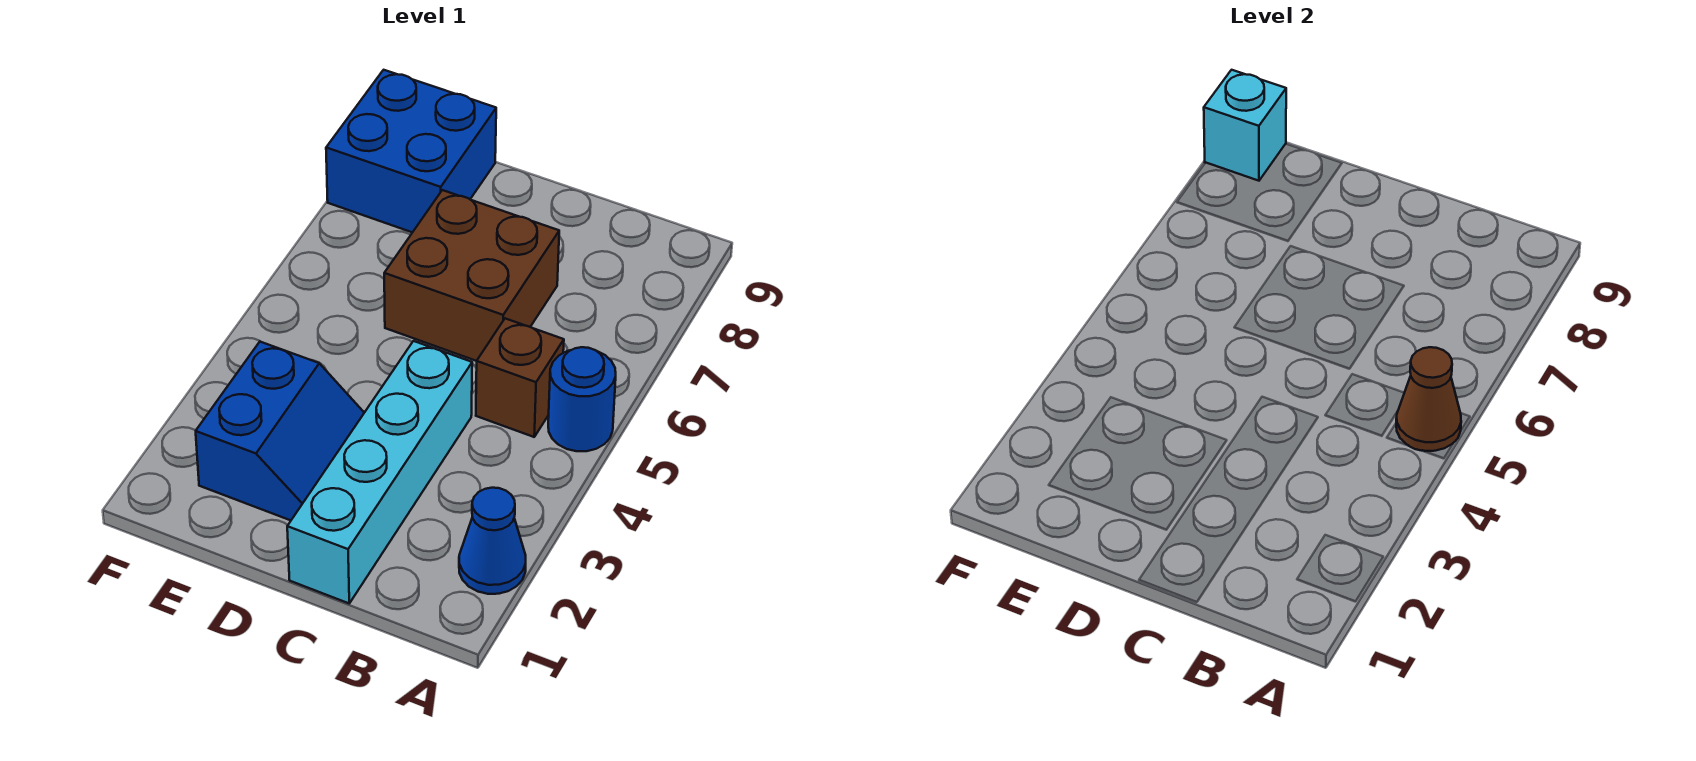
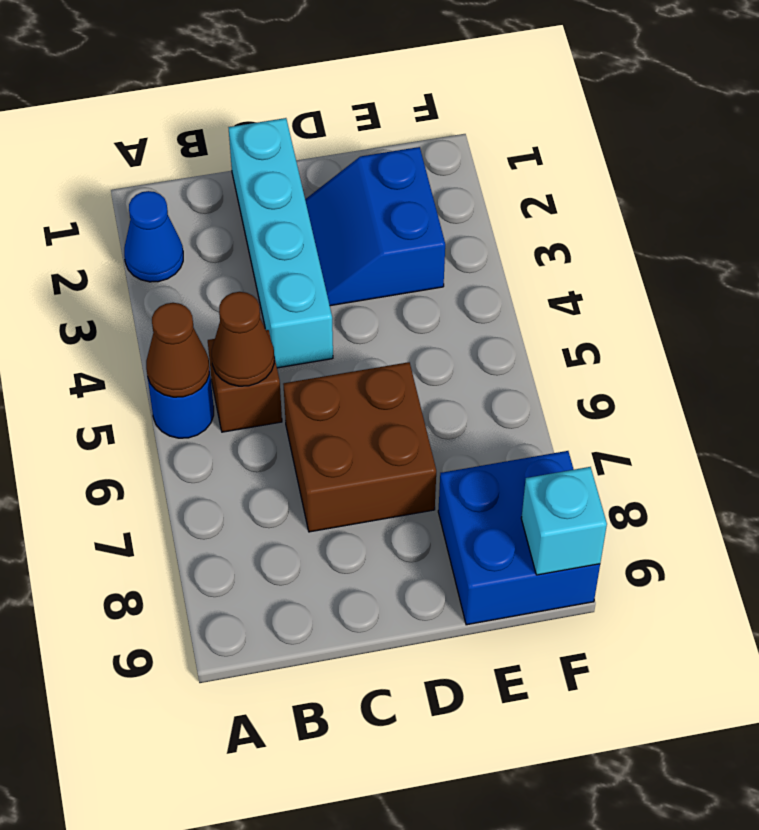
none -> brown cone B5 level 2

